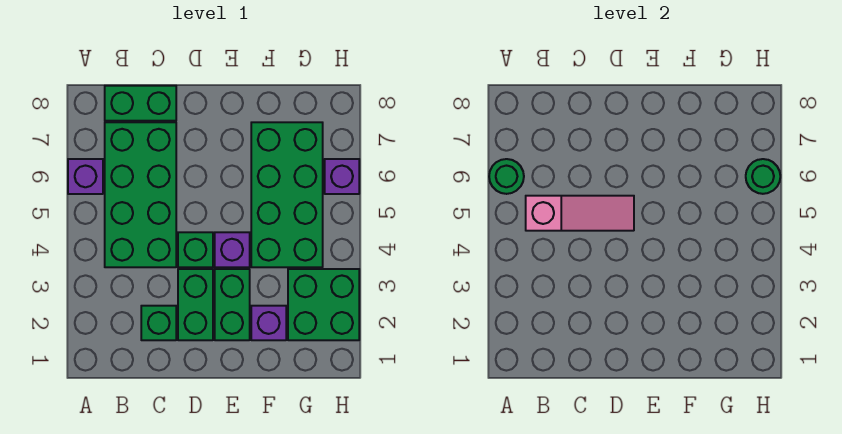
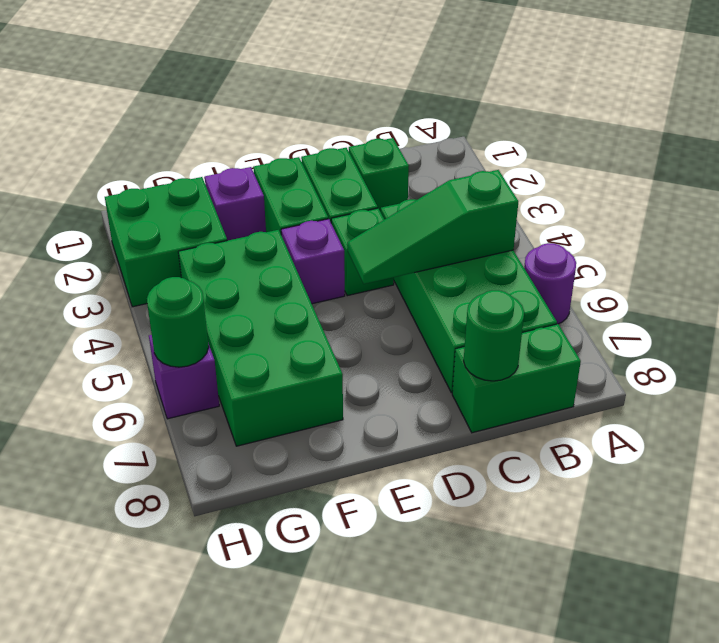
purple brick A6 level 1 -> purple round brick A6 level 1
green round brick A6 level 2 -> green round brick C8 level 2
pink slope B5:D5 level 2 top B -> green slope B5:D5 level 2 top B

